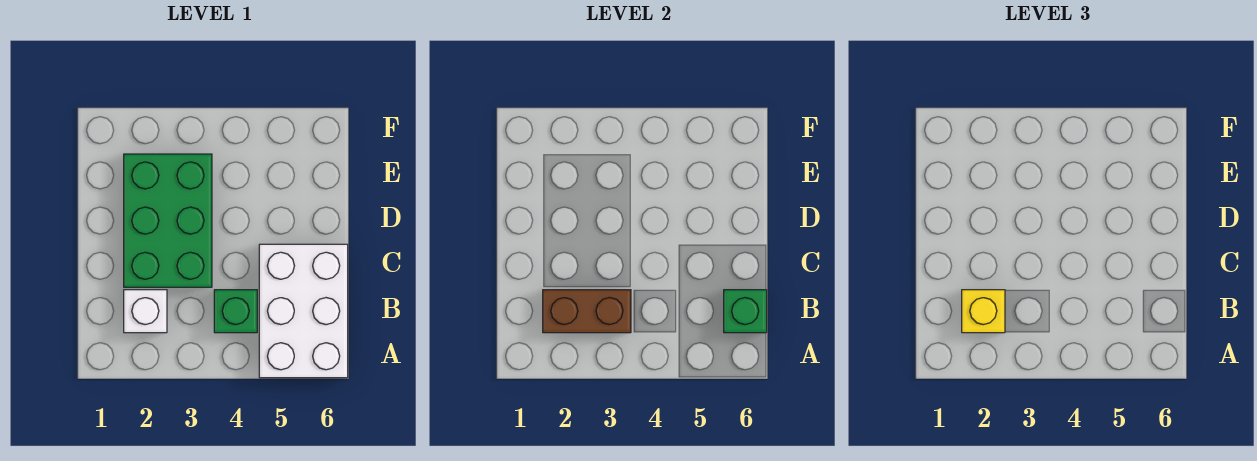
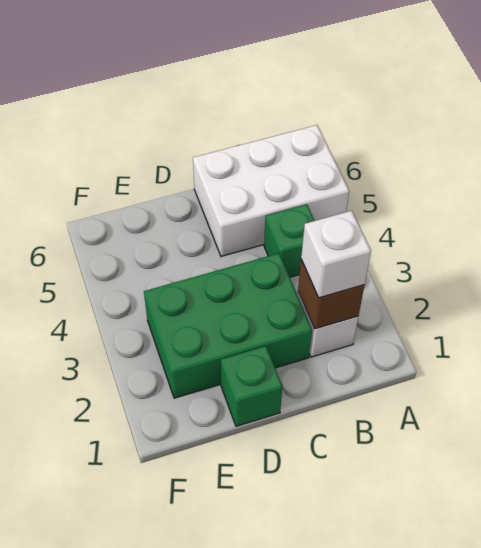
brown brick B2:B3 level 2 -> brown brick B2 level 2
yellow brick B2 level 3 -> white brick B2 level 3
green brick B6 level 2 -> green brick D1 level 1

